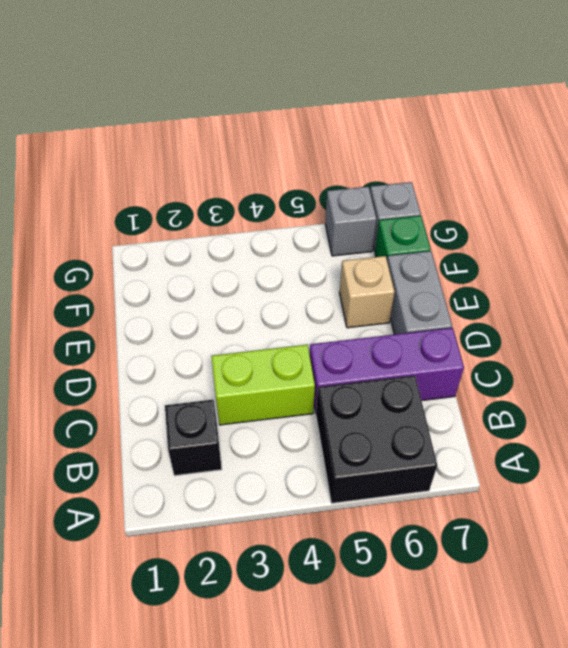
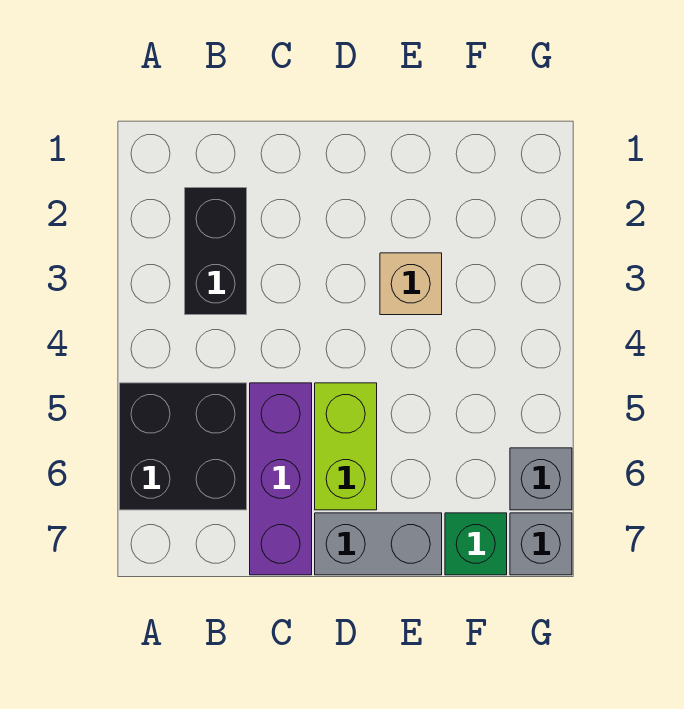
black brick B2 level 1 -> black brick B2:B3 level 1
lime brick C3:C4 level 1 -> lime brick D5:D6 level 1
tan brick E6 level 1 -> tan brick E3 level 1

